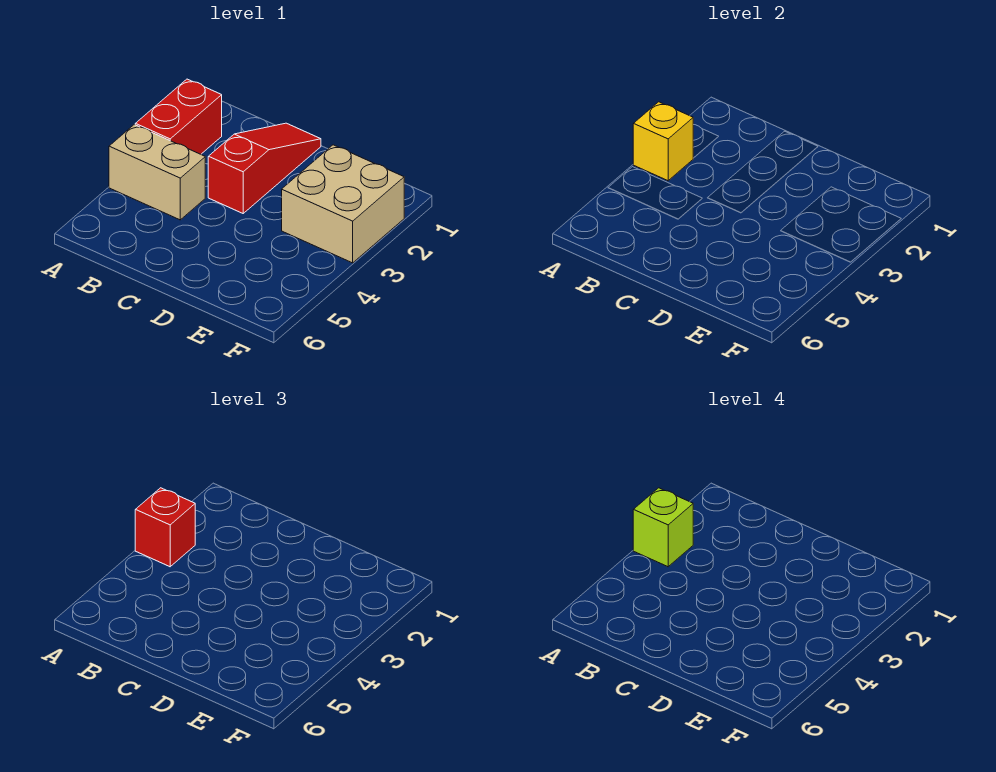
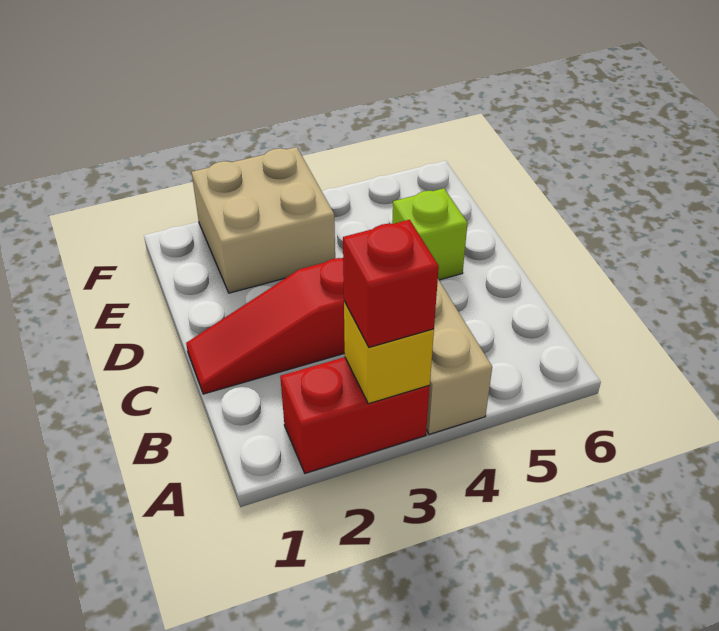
lime brick A3 level 4 -> lime brick D5 level 1

